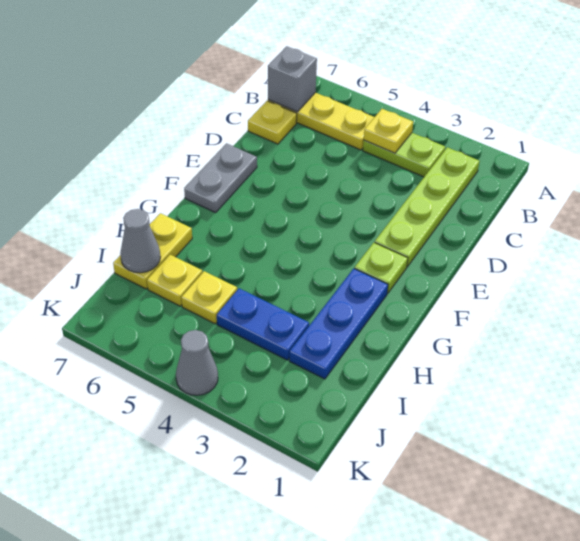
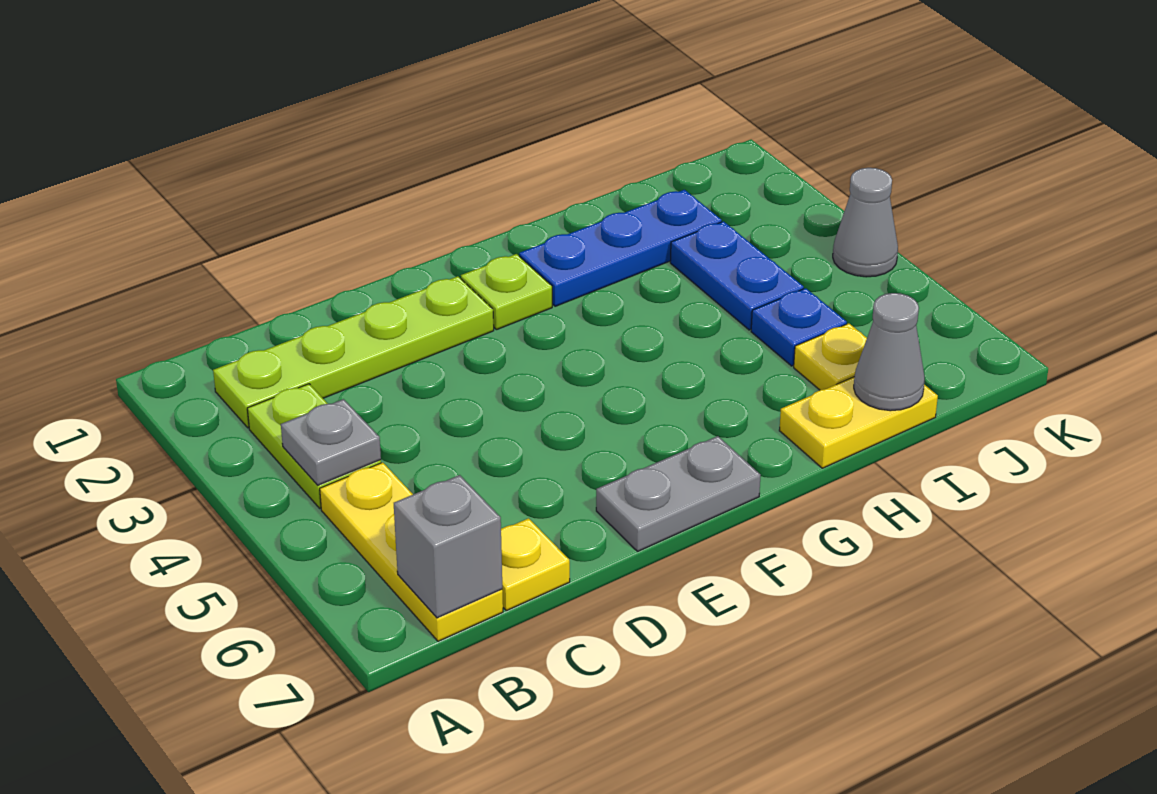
yellow plate B4 level 2 -> grey plate B4 level 2
yellow plate I5 level 1 -> blue plate I5 level 1

